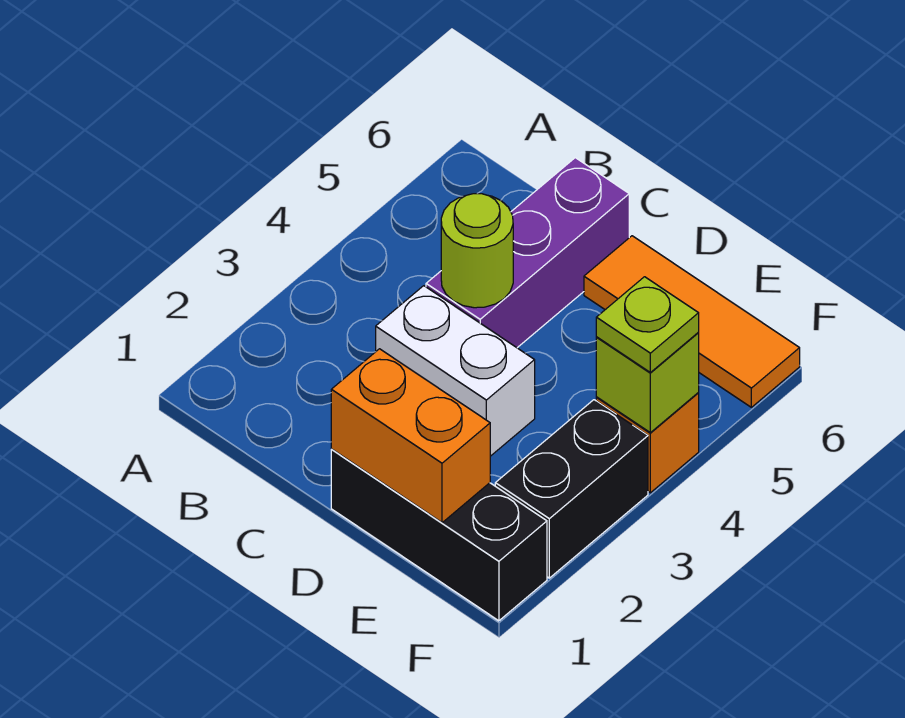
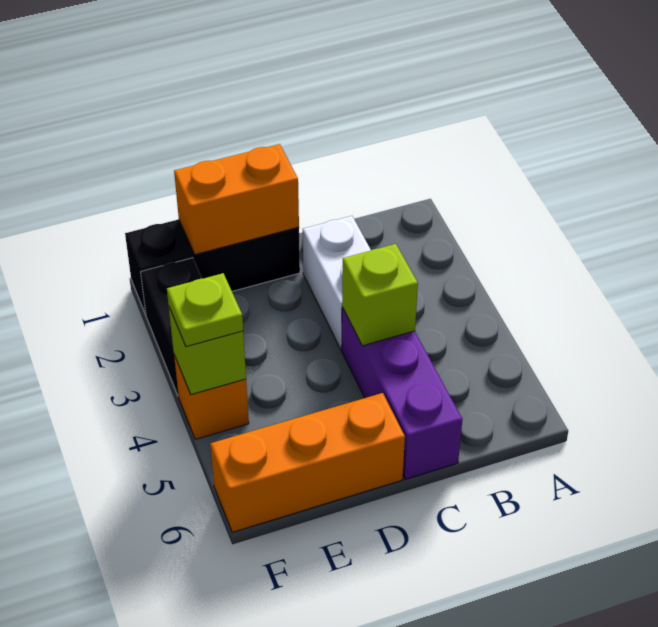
white brick C3:D3 level 1 -> white brick C2:C3 level 1
lime round brick C4 level 2 -> lime brick C4 level 2
orange tile D6:F6 level 1 -> orange brick D6:F6 level 1

